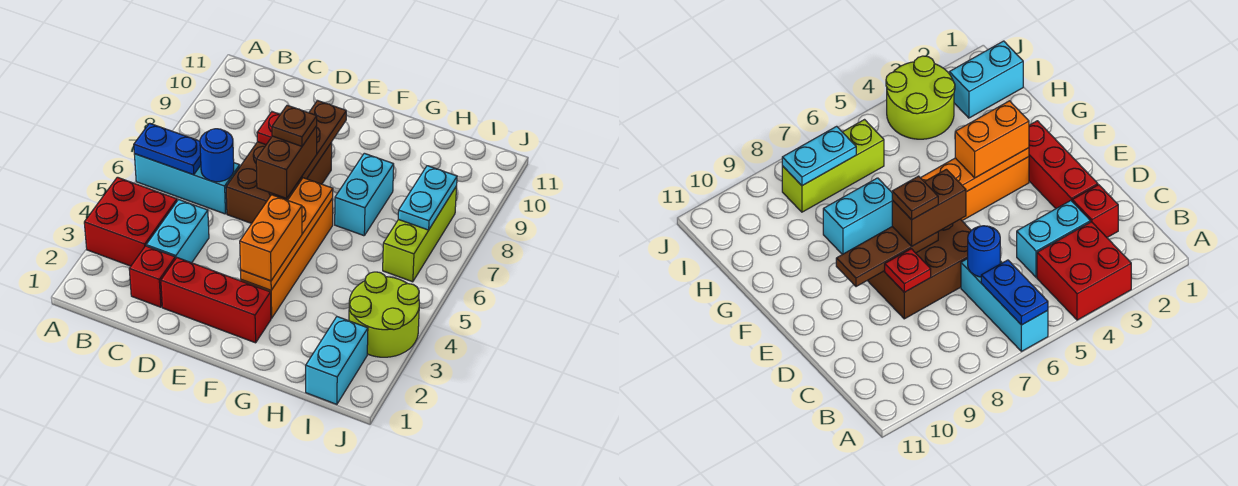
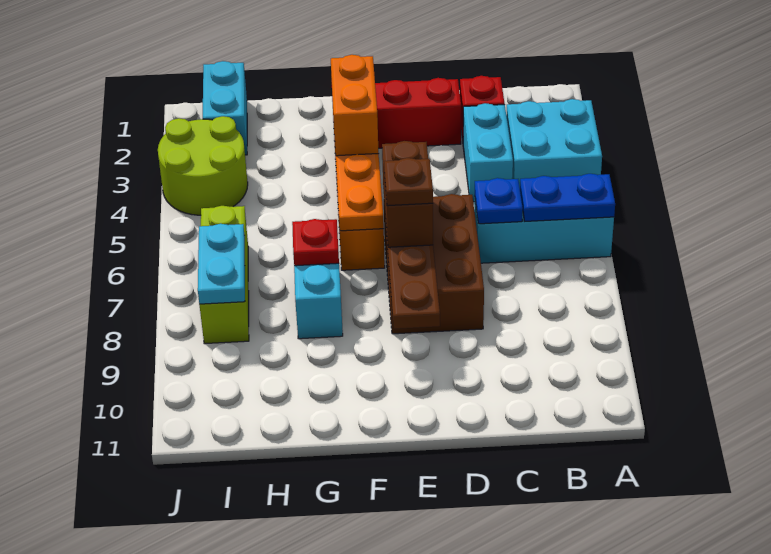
red brick A3:B4 level 1 -> cyan brick A3:B4 level 1
blue round brick C6 level 2 -> blue plate C6 level 2
red plate D8 level 2 -> red plate G7 level 2

